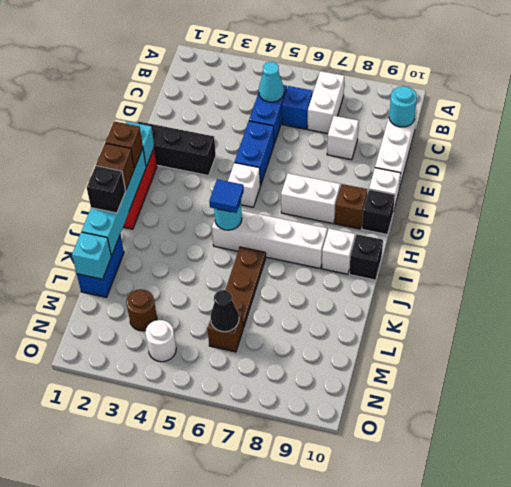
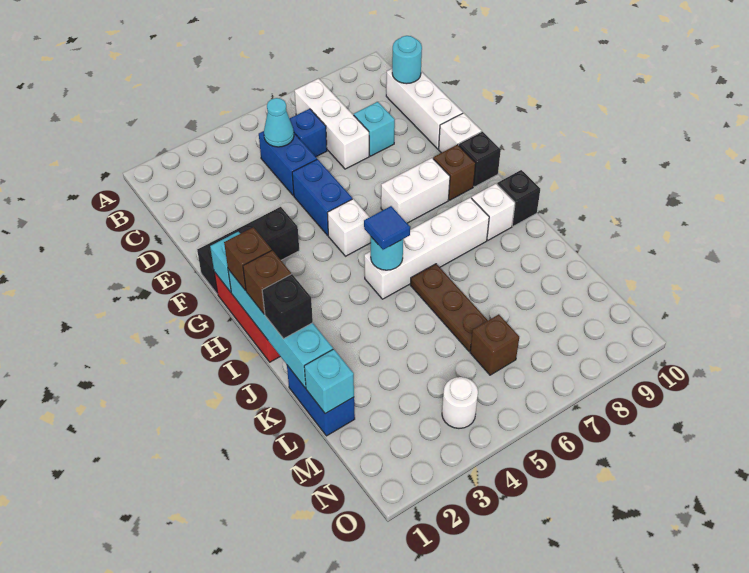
white brick B7:C7 level 1 -> white brick B7:D7 level 1
white brick D8 level 1 -> cyan brick D8 level 1
brown round brick M3 level 1 -> none
black cone M6 level 2 -> none

